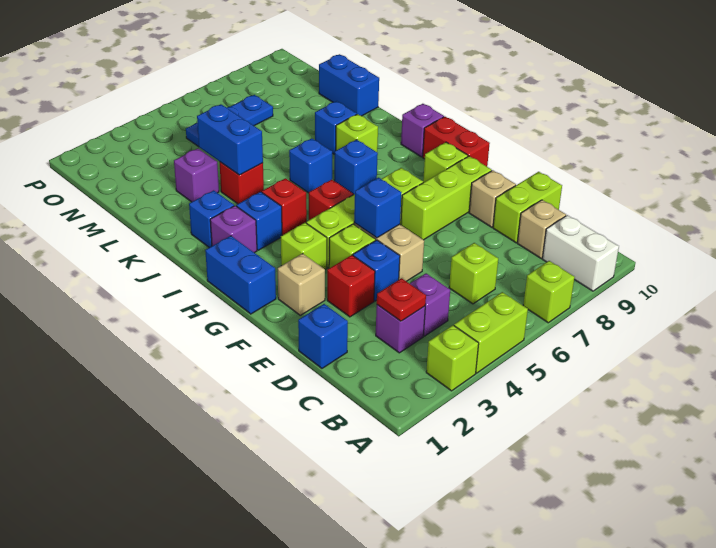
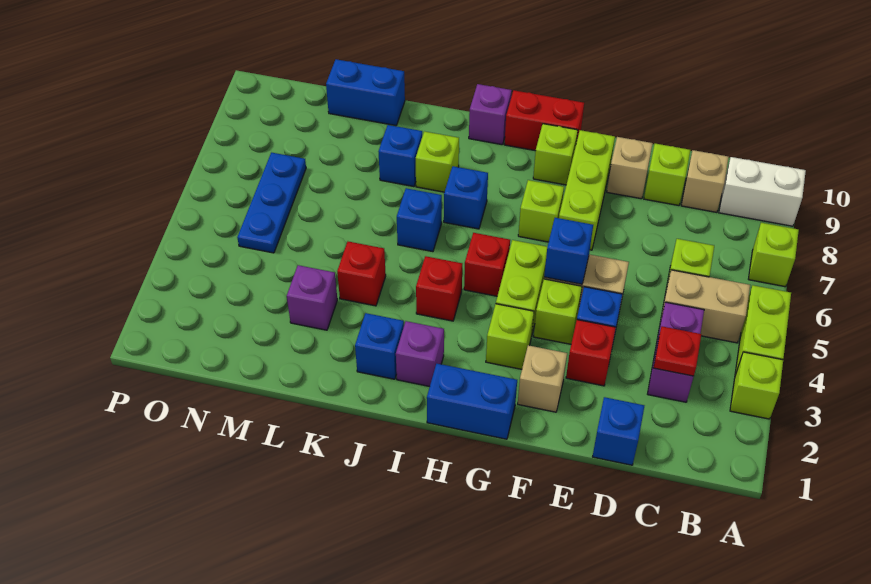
none -> tan brick B5:C5 level 1
lime brick D9:D10 level 1 -> lime brick D9 level 1
blue brick I3 level 1 -> none
blue brick K4:L4 level 2 -> none

